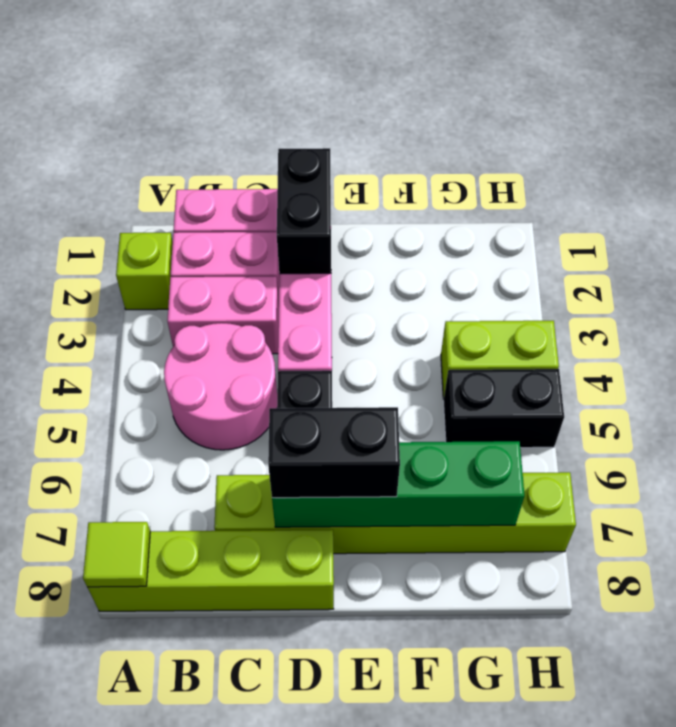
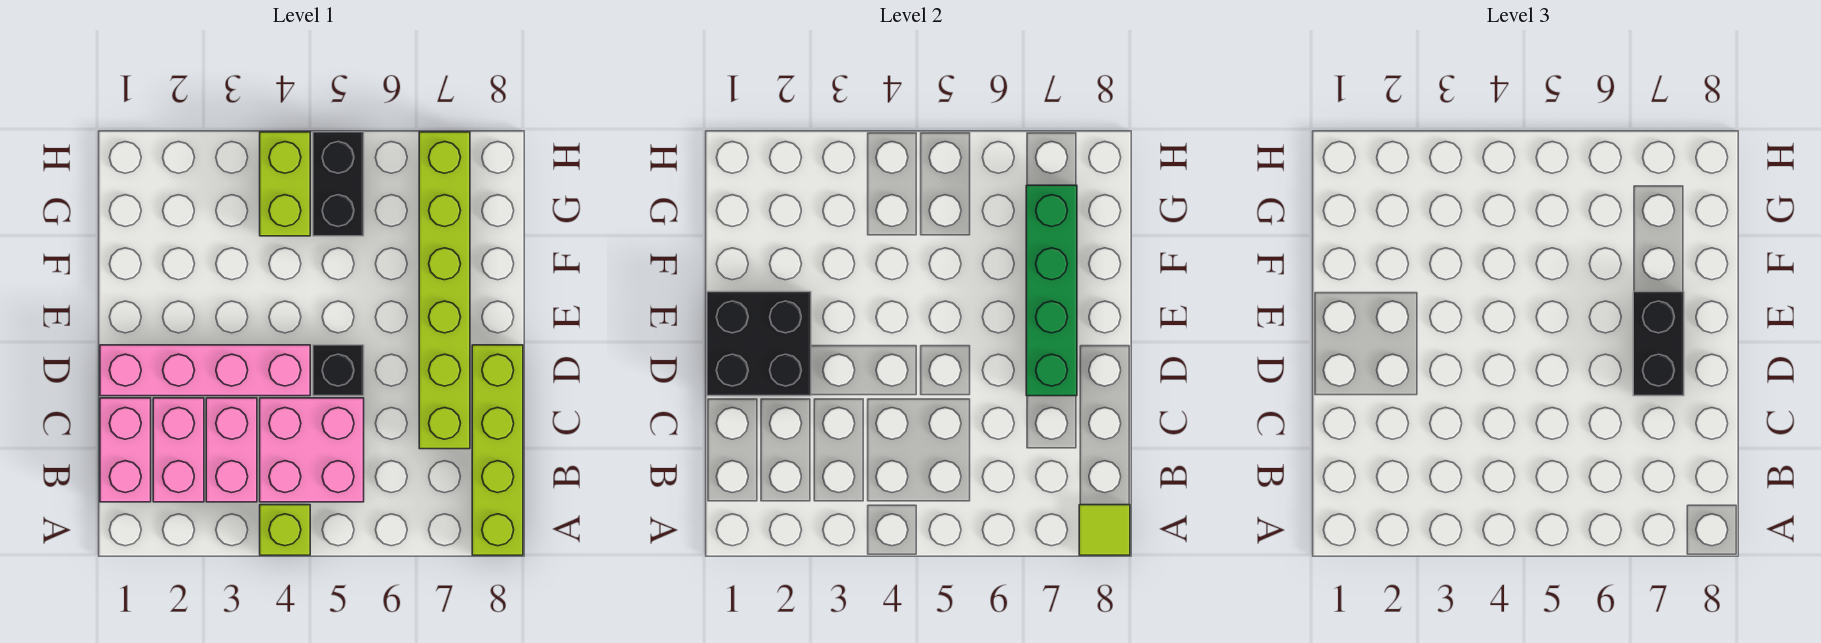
lime brick A2 level 1 -> lime brick A4 level 1
pink round brick B4:C5 level 1 -> pink brick B4:C5 level 1
black brick D1:D2 level 2 -> black brick D1:E2 level 2

